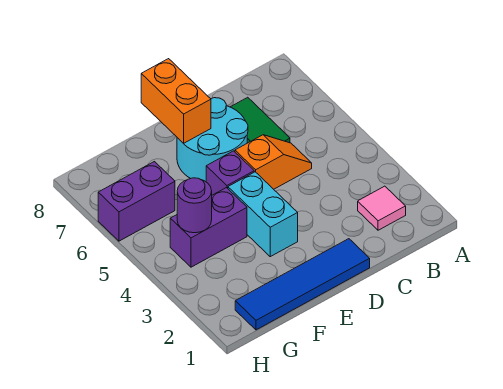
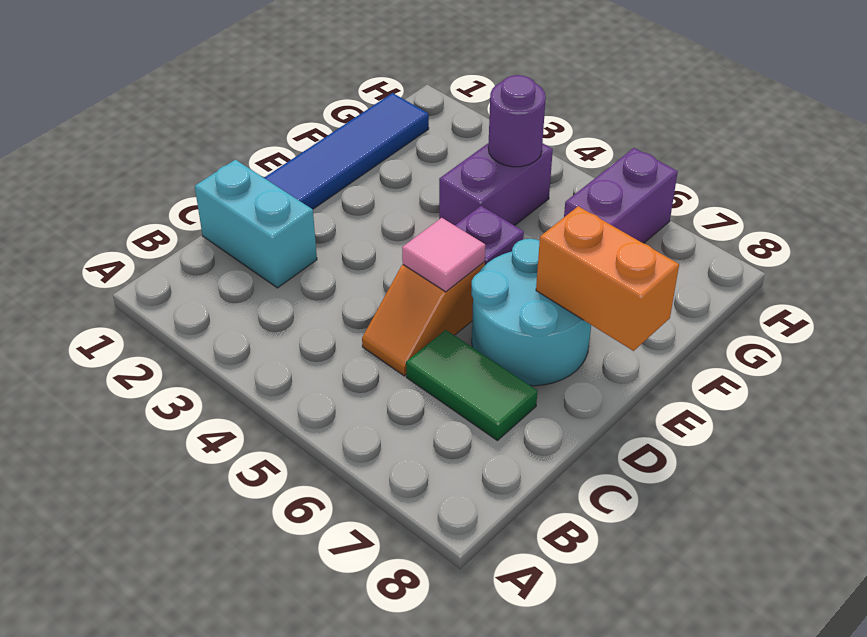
pink tile B2 level 1 -> pink tile D5 level 2
cyan brick E3:E4 level 1 -> cyan brick C1:C2 level 1

